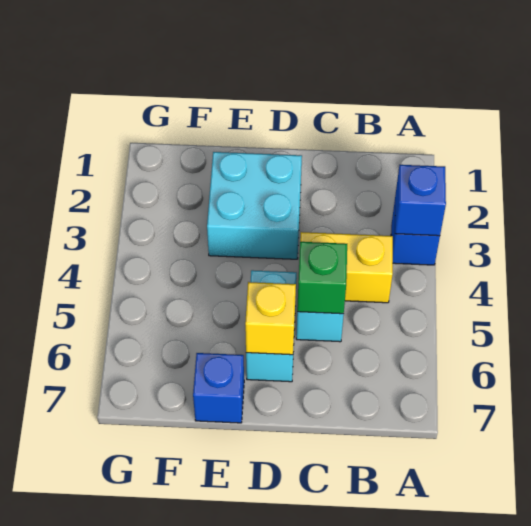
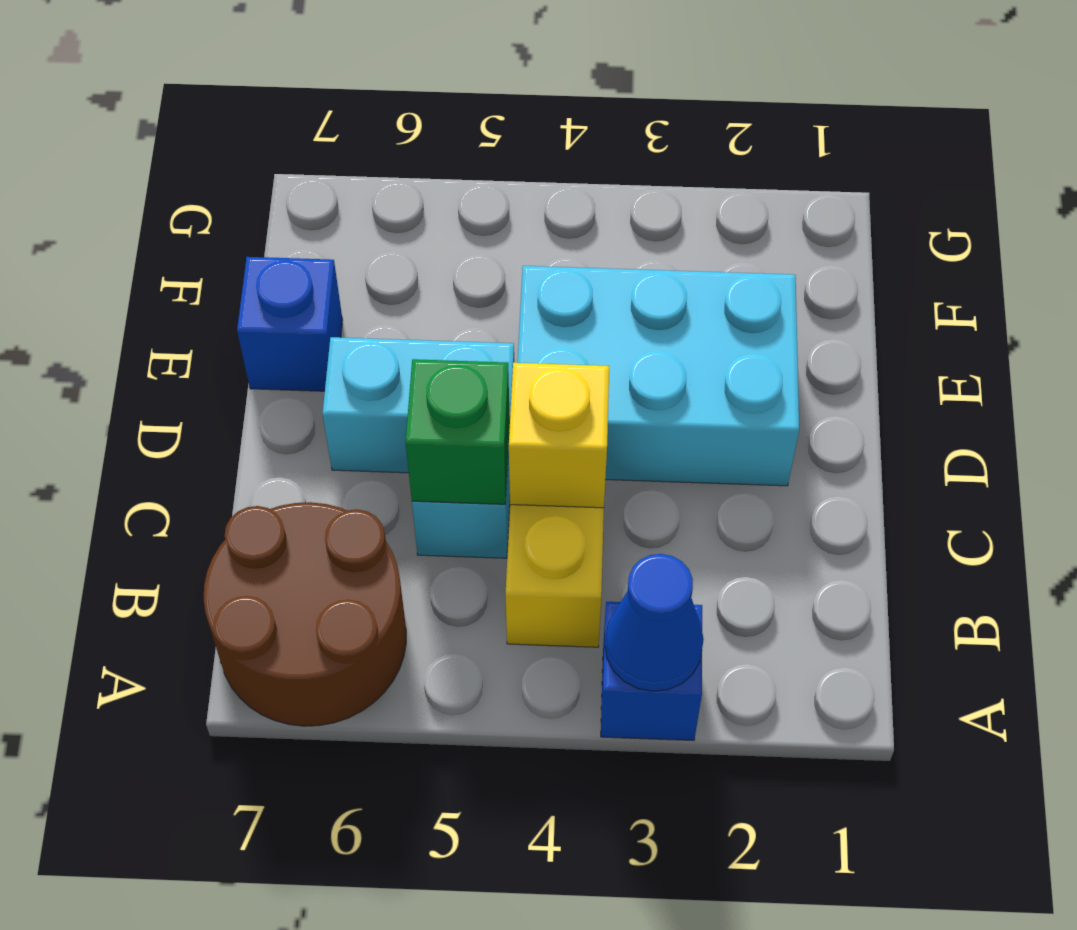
blue brick A3 level 2 -> blue cone A3 level 2
none -> brown round brick A6:B7 level 1
cyan brick D2:E3 level 1 -> cyan brick D2:E4 level 1
yellow brick D6 level 2 -> yellow brick C4 level 2

